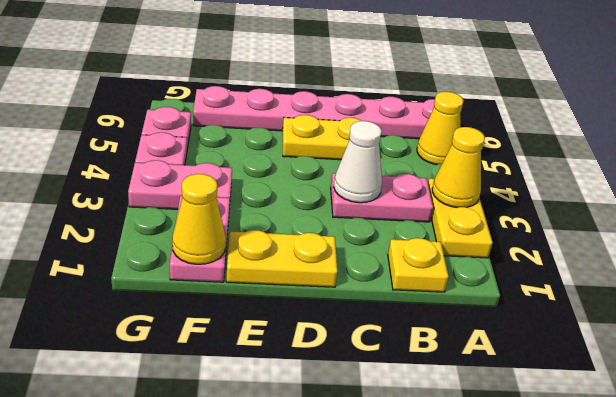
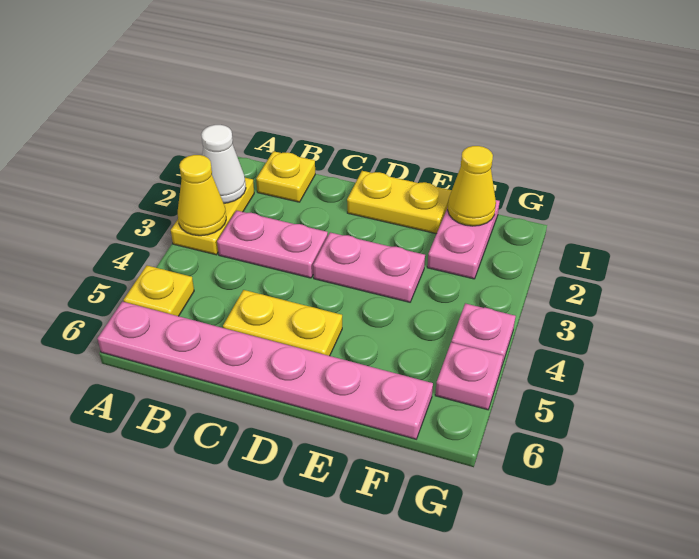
yellow cone A5 level 1 -> yellow plate A5 level 1
white cone C3 level 2 -> white cone A2 level 2
pink plate F3:G3 level 1 -> pink plate D3:E3 level 1

